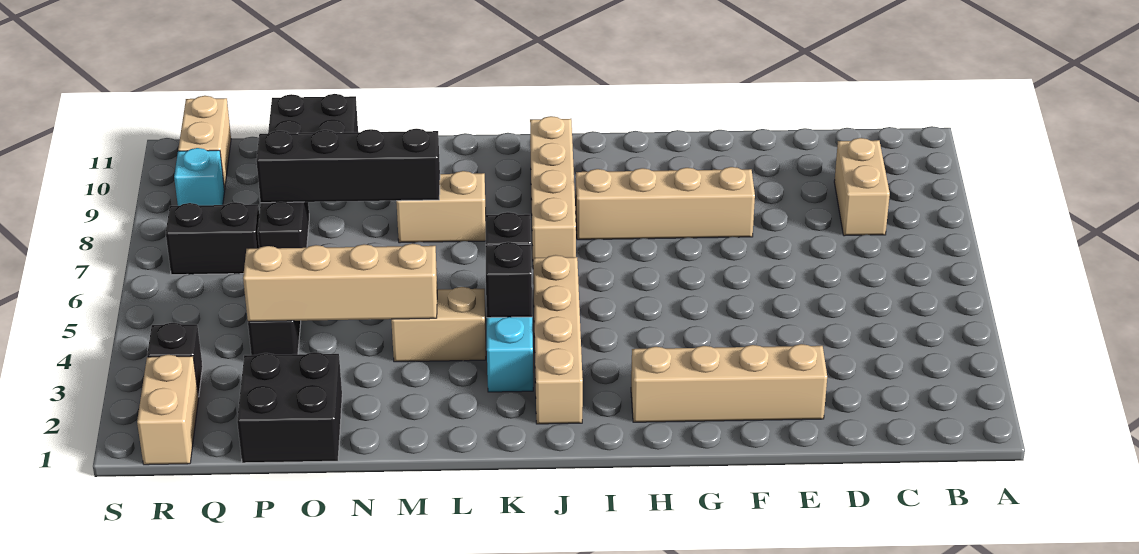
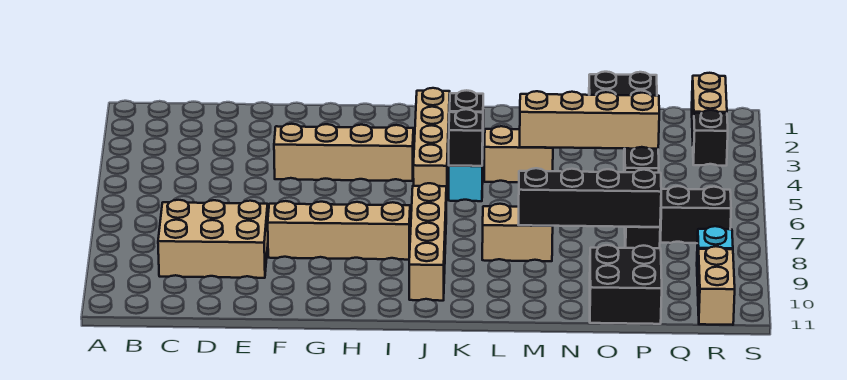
tan brick C8:C9 level 1 -> tan brick C8:E9 level 1
tan brick E2:H2 level 1 -> tan brick F4:I4 level 1

